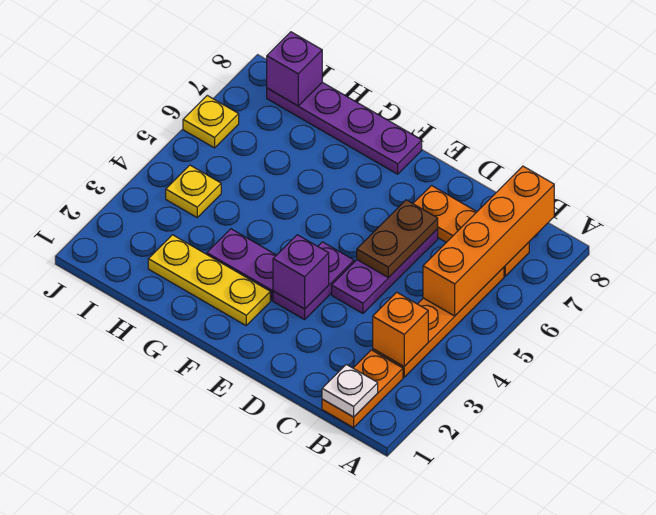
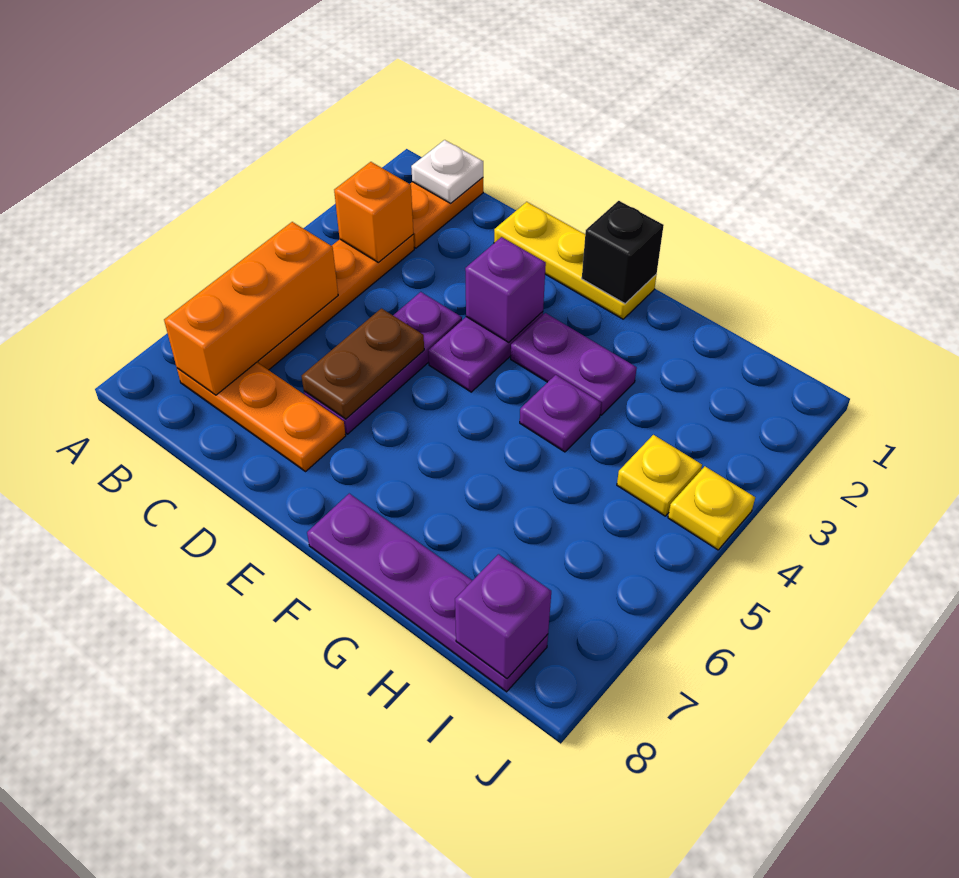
orange brick B5:B8 level 2 -> orange brick B5:B7 level 2
none -> black brick F1 level 2
yellow plate F2:H2 level 1 -> yellow plate D1:F1 level 1
none -> purple plate G4 level 1
yellow plate J6 level 1 -> yellow plate J4 level 1

